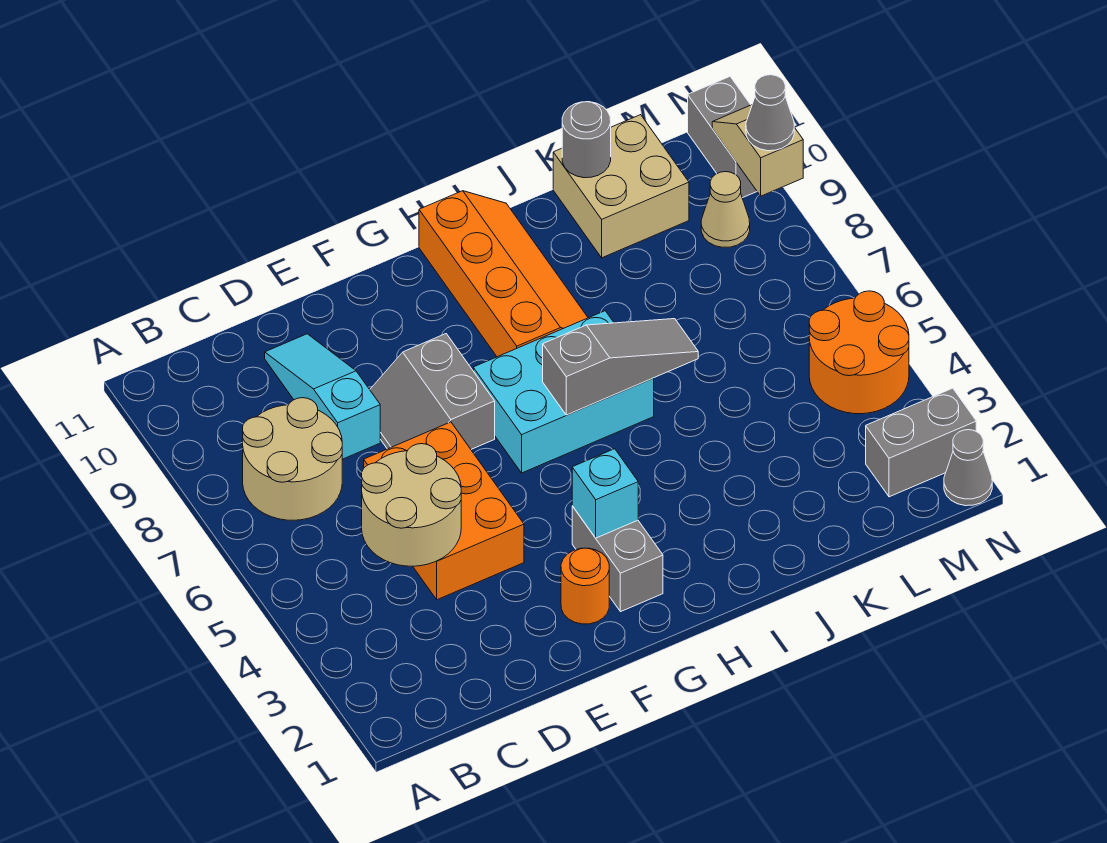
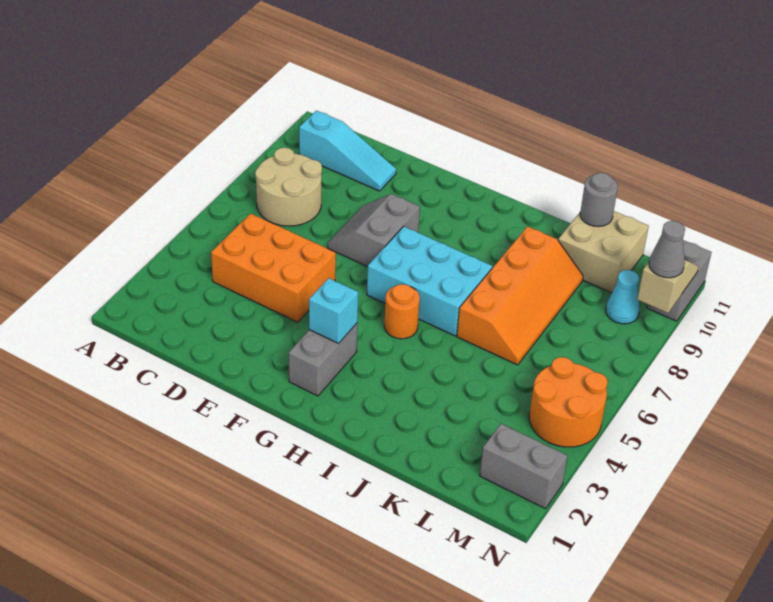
tan round brick C4:D5 level 2 -> none
orange brick D4:E6 level 1 -> orange brick C4:E5 level 1
cyan slope D8:D10 level 1 top 8 -> cyan slope B10:D10 level 1 top B
orange round brick F2 level 1 -> orange round brick H5 level 1
grey slope H6:J6 level 2 top H -> none
orange slope H8:I11 level 1 top H -> orange slope J6:K9 level 1 top J
tan cone M9 level 1 -> cyan cone M9 level 1
grey cone N1 level 1 -> none

